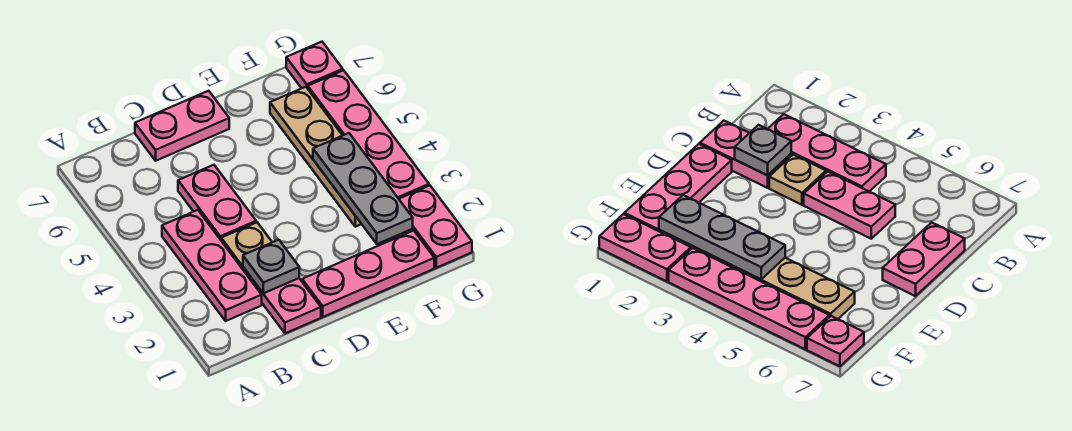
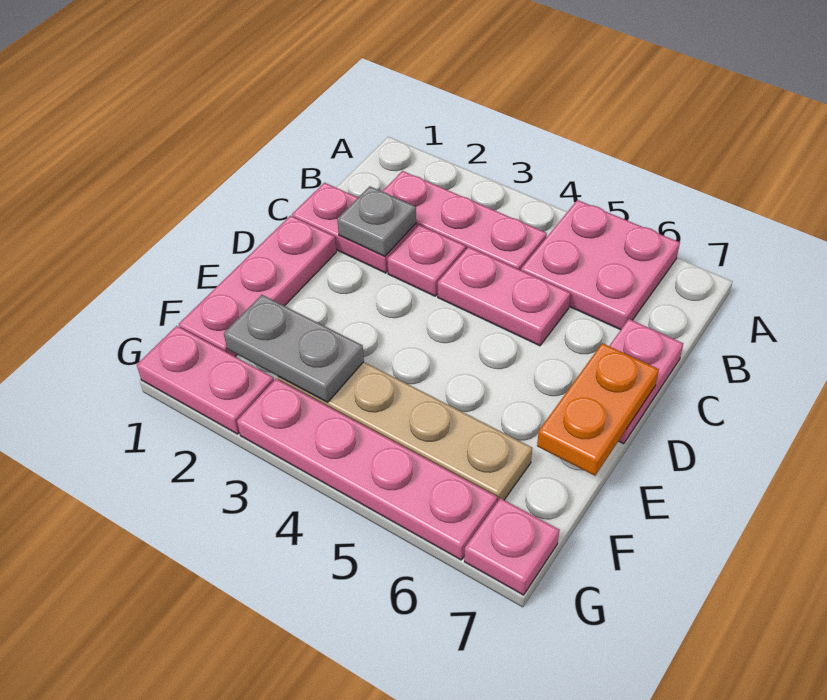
none -> pink plate A5:B6 level 1
tan plate C3 level 1 -> pink plate C3 level 1
none -> orange plate D7:E7 level 2
grey plate F2:F4 level 2 -> grey plate F2:F3 level 2

